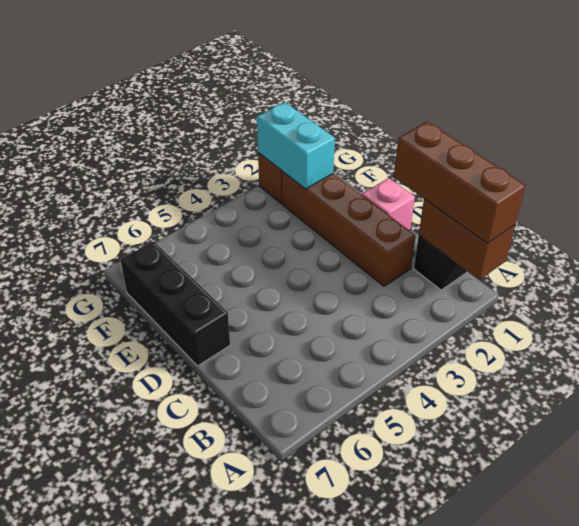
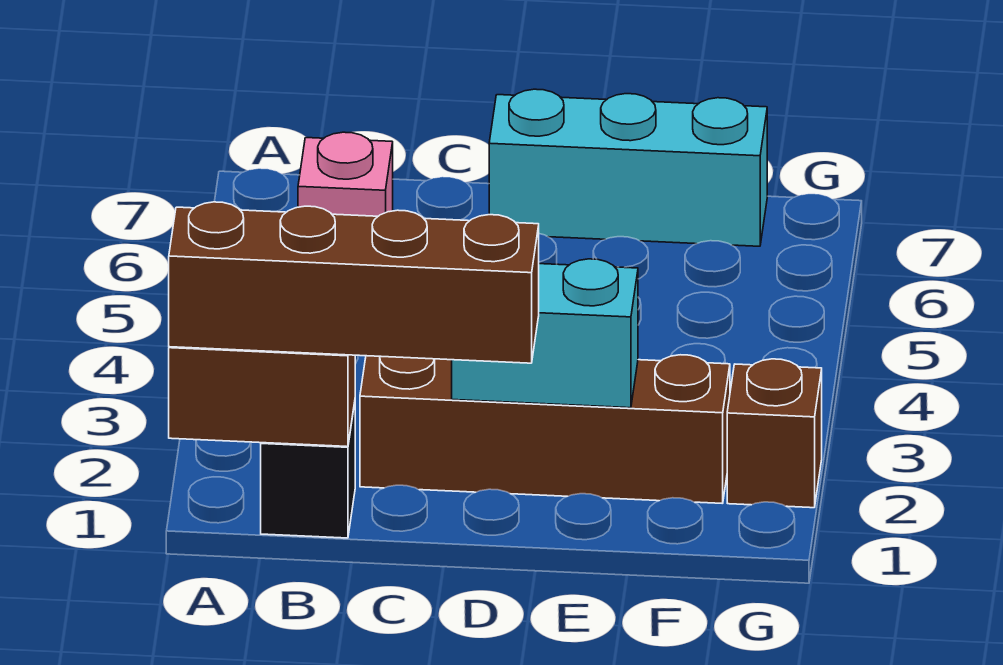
brown brick A1:C1 level 3 -> brown brick A1:D1 level 3
pink brick D1 level 1 -> pink brick B6 level 1
black brick D7:F7 level 1 -> cyan brick D7:F7 level 1
cyan brick F2:G2 level 2 -> cyan brick D2:E2 level 2

